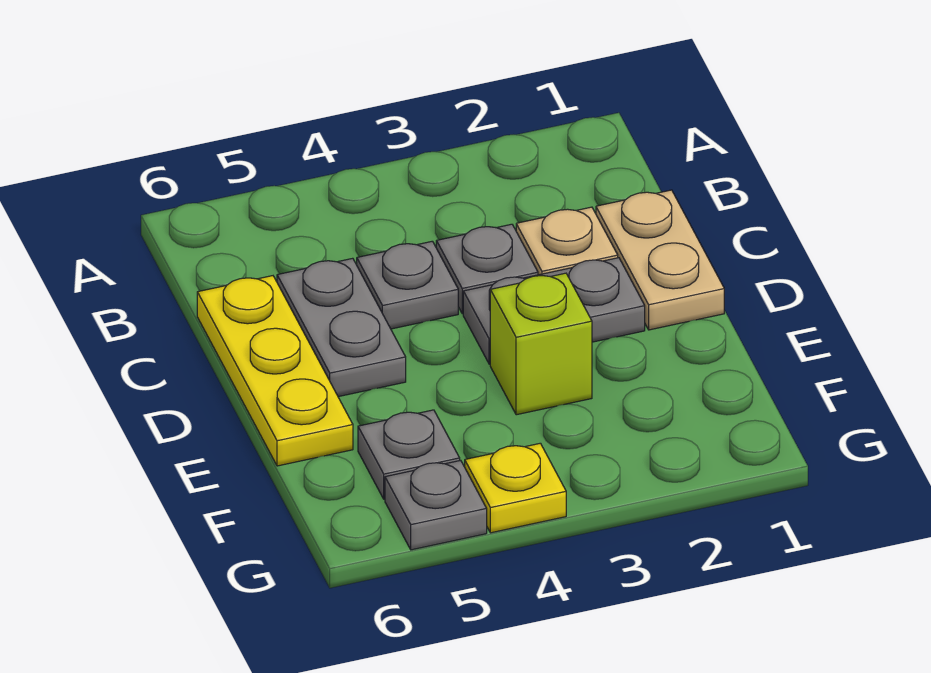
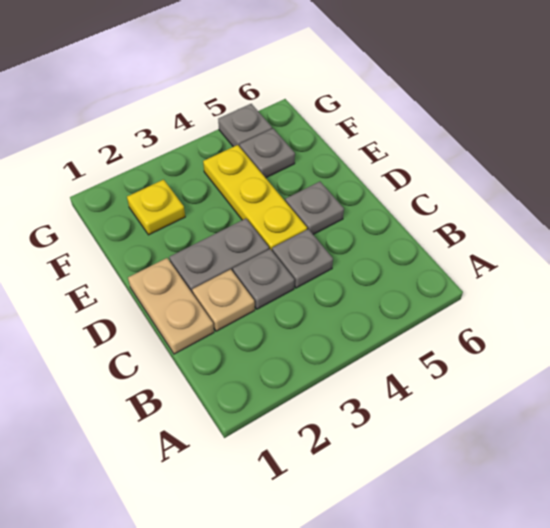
grey plate C5:D5 level 1 -> grey plate D5 level 1
yellow plate C6:E6 level 1 -> yellow plate D4:F4 level 1
lime brick E3 level 1 -> none
yellow plate G4 level 1 -> yellow plate F2 level 1

